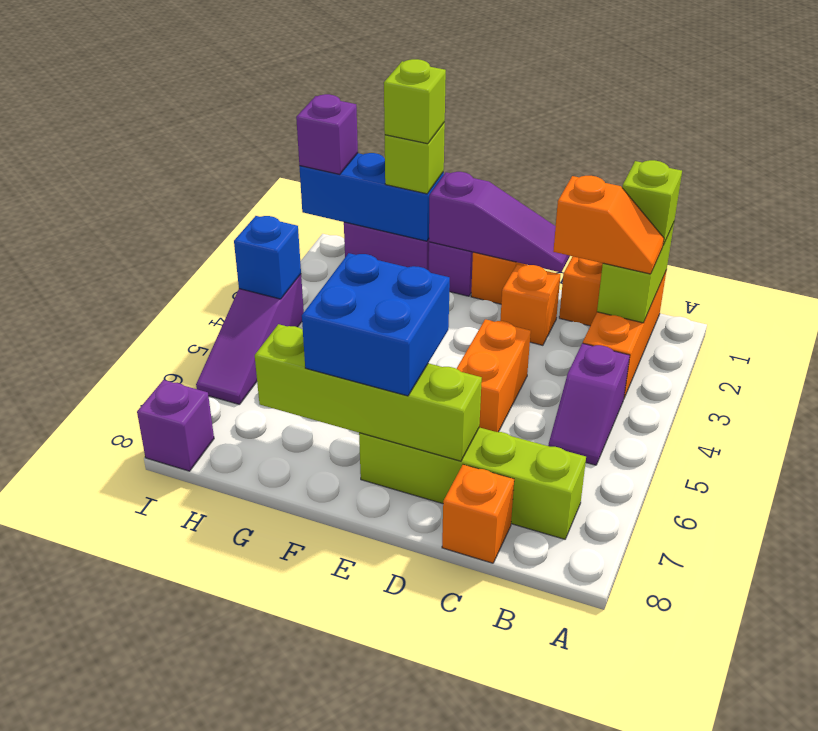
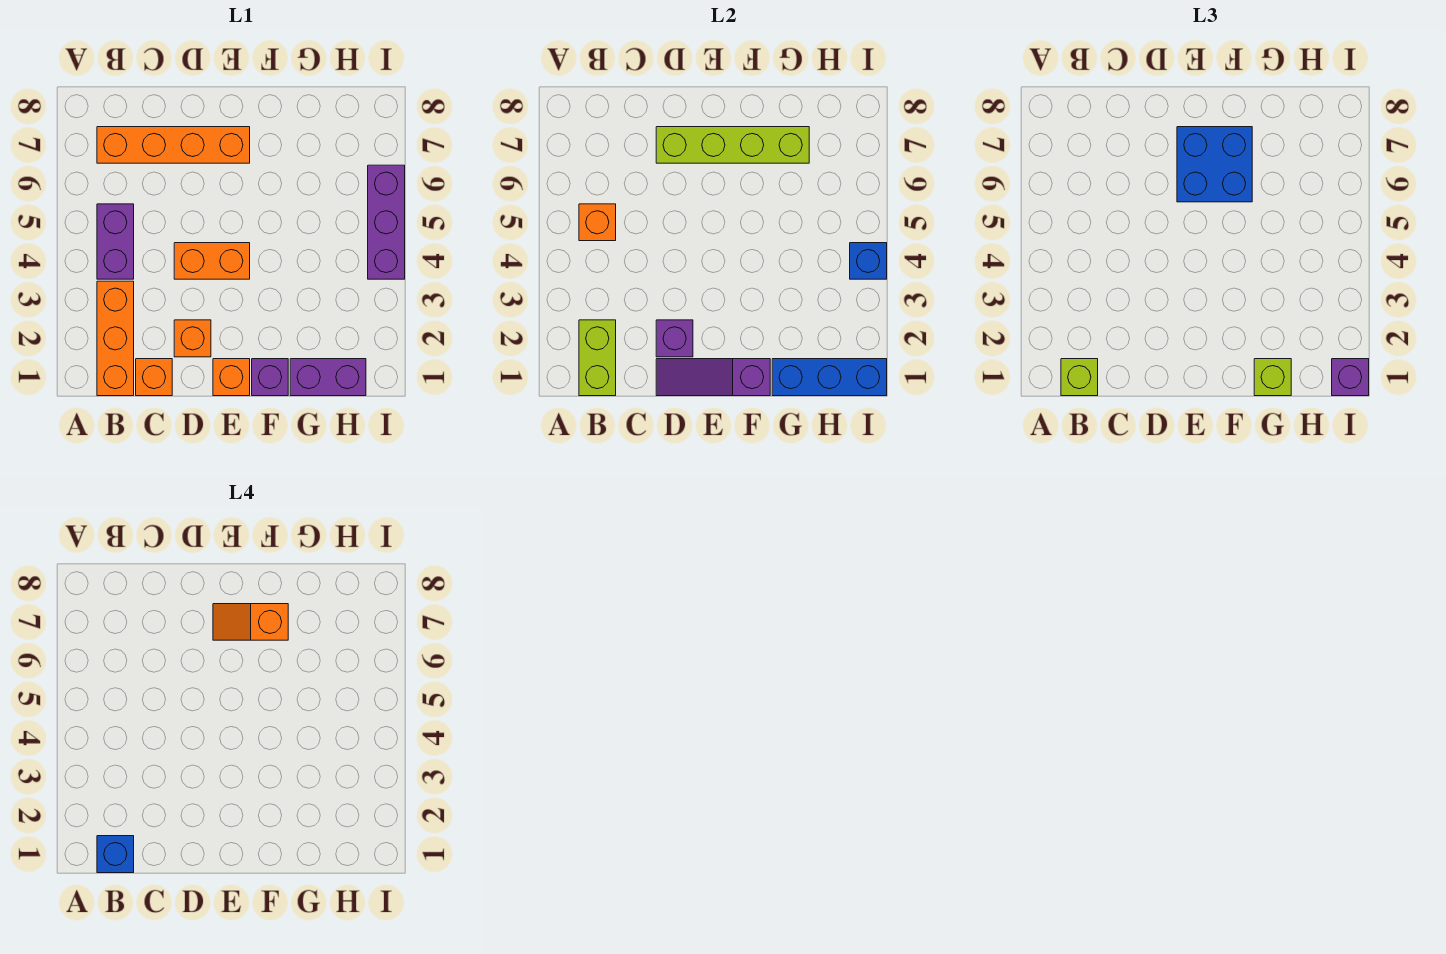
none -> blue brick B1 level 4
orange slope B2:C2 level 3 top C -> orange slope E7:F7 level 4 top F
purple slope B4:B5 level 1 top 4 -> purple brick B4:B5 level 1
lime brick B7:E7 level 1 -> orange brick B7:E7 level 1
orange brick C8 level 1 -> orange brick B5 level 2
orange brick D4:D5 level 1 -> orange brick D4:E4 level 1
lime brick G1 level 4 -> none
purple slope I4:I6 level 1 top 4 -> purple brick I4:I6 level 1
purple brick I8 level 1 -> purple brick D2 level 2

